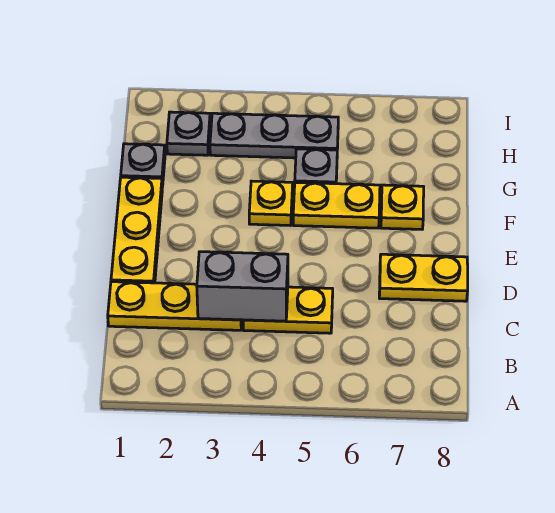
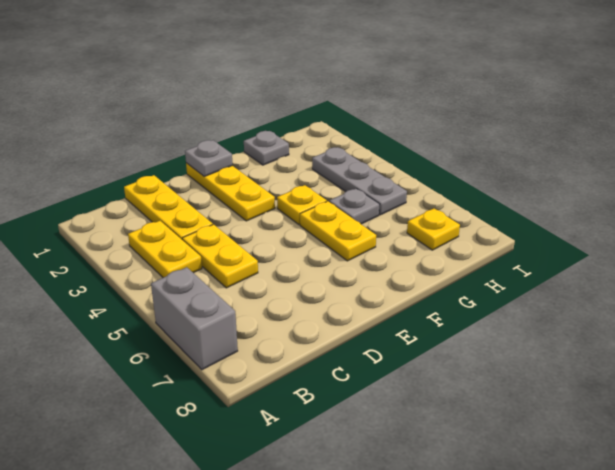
grey brick C3:C4 level 2 -> grey brick A6:A7 level 1
yellow plate D1:F1 level 1 -> yellow plate E1:E3 level 1
yellow plate D7:D8 level 1 -> yellow plate B3:B4 level 1
yellow plate F7 level 1 -> yellow plate H7 level 1
grey plate H2 level 1 -> grey plate E1 level 2

